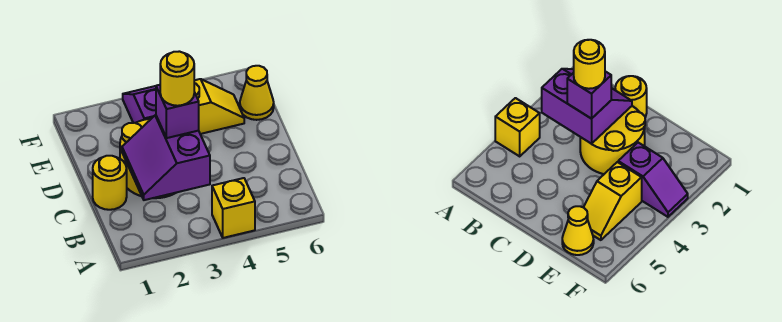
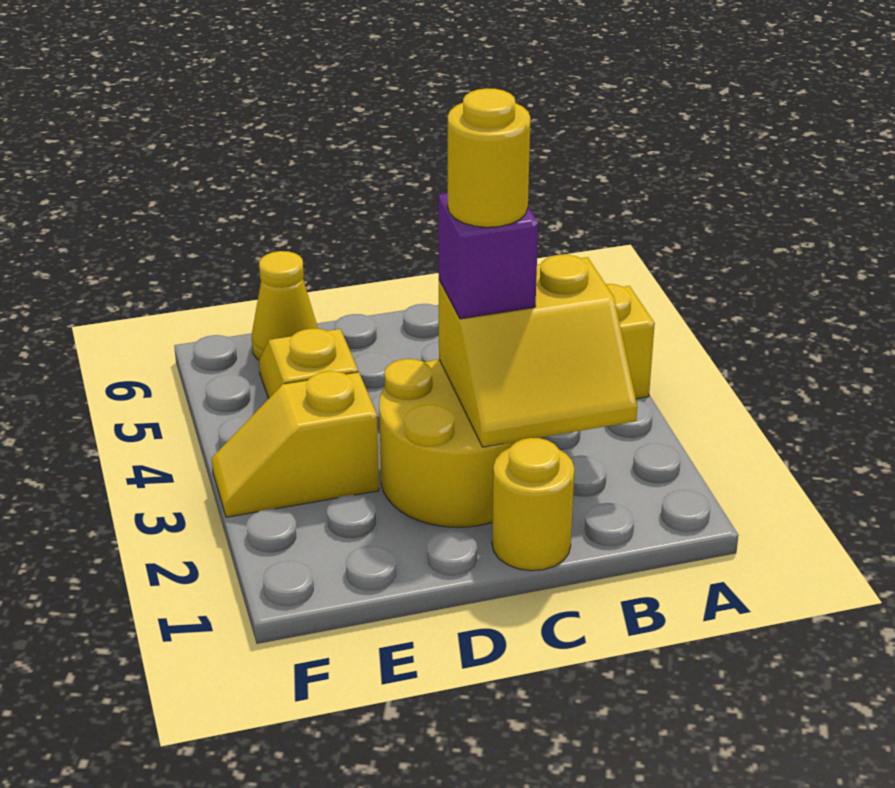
purple slope B2:C3 level 2 top 3 -> yellow slope B2:C3 level 2 top 3
purple slope E3:F3 level 1 top E -> yellow slope E3:F3 level 1 top E

